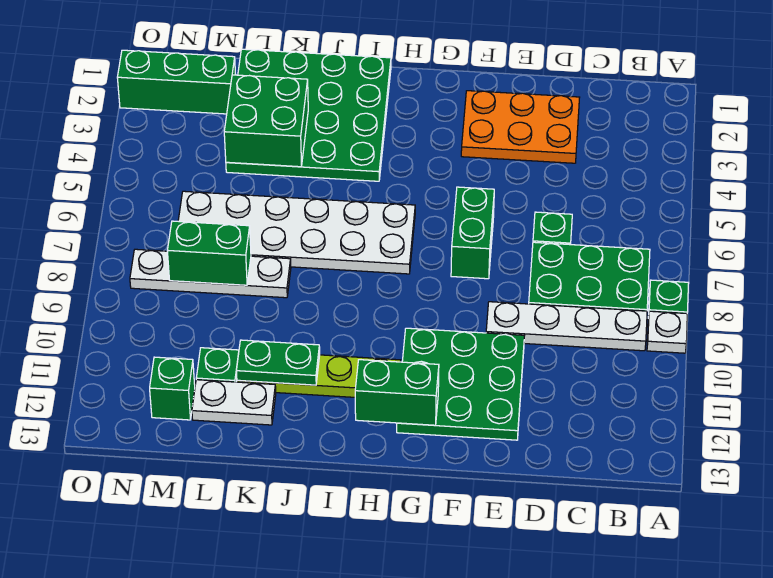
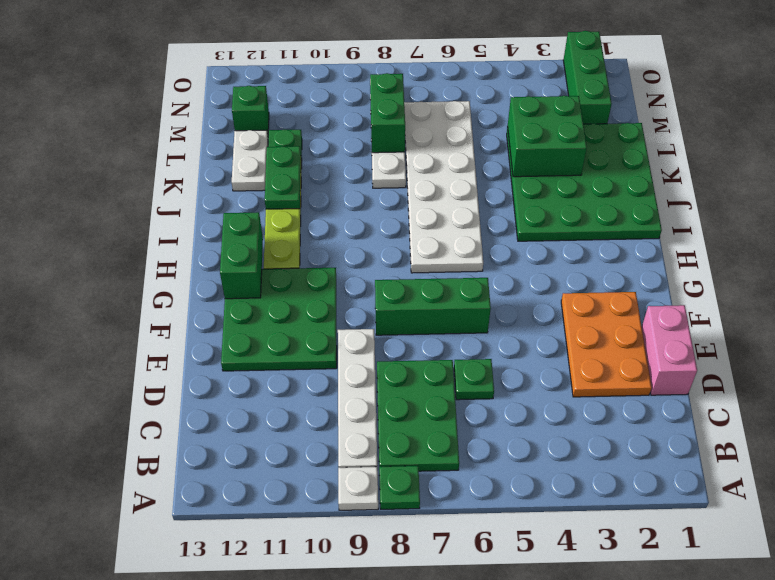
none -> pink brick D1:E1 level 1
green brick F6:F7 level 1 -> green brick F6:F8 level 1

